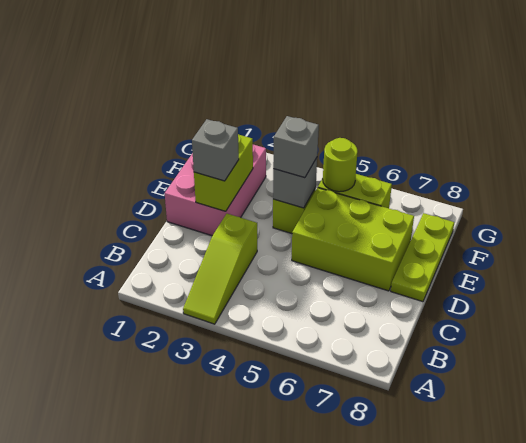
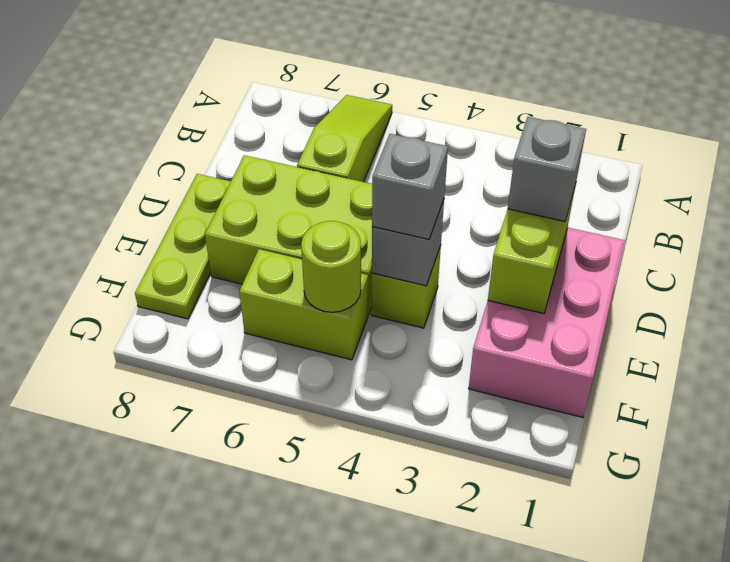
lime slope A3:C3 level 1 top C -> lime slope A6:C6 level 1 top C

